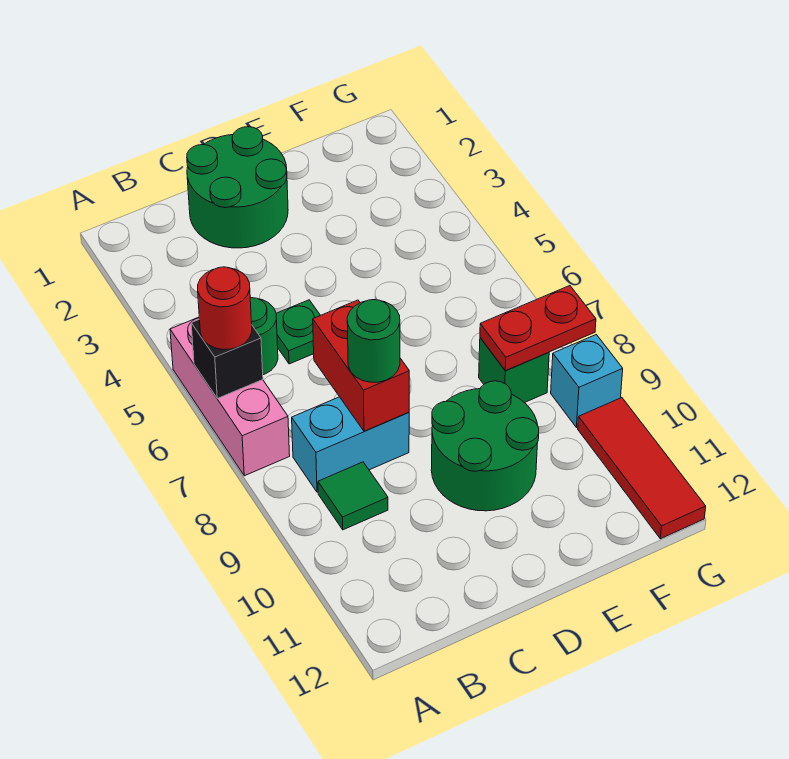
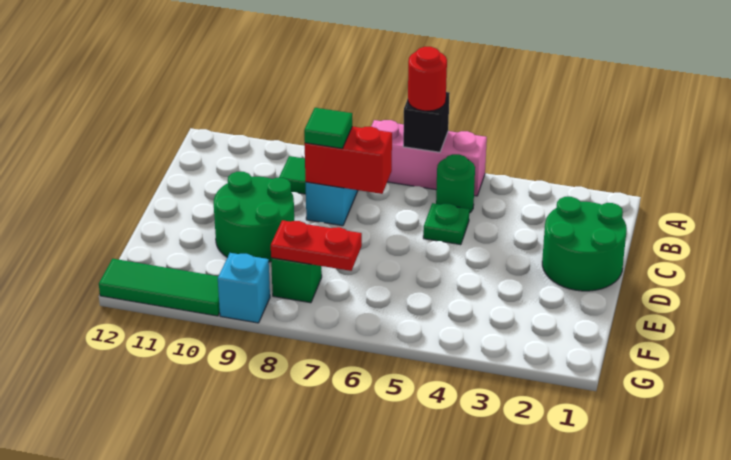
green round brick C8 level 3 -> green tile C8 level 3
red plate F8:G8 level 2 -> red plate F7:F8 level 2
red tile G10:G12 level 1 -> green tile G10:G12 level 1

